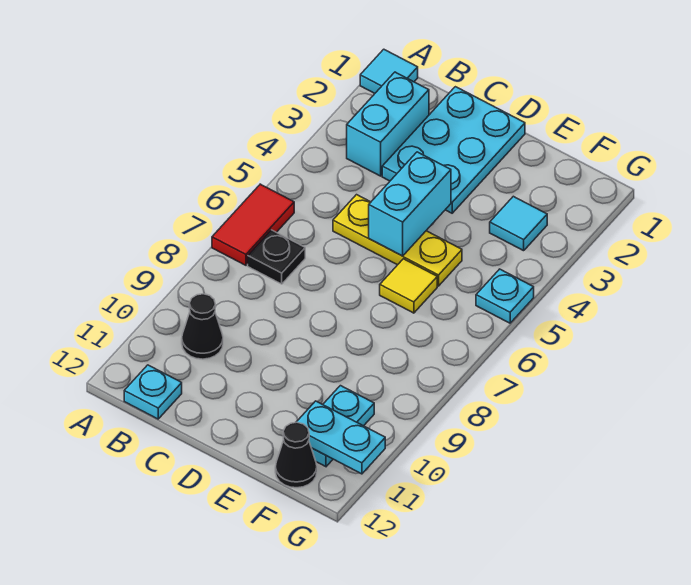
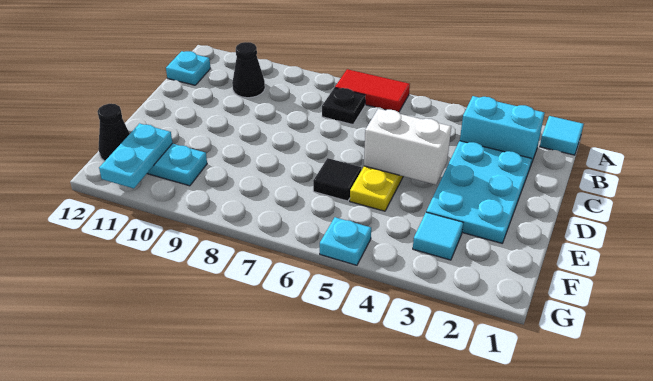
cyan plate C1:D3 level 1 -> cyan plate C2:E3 level 1
cyan brick D4:D5 level 2 -> white brick D4:D5 level 2
yellow tile E6 level 1 -> black tile E6 level 1

